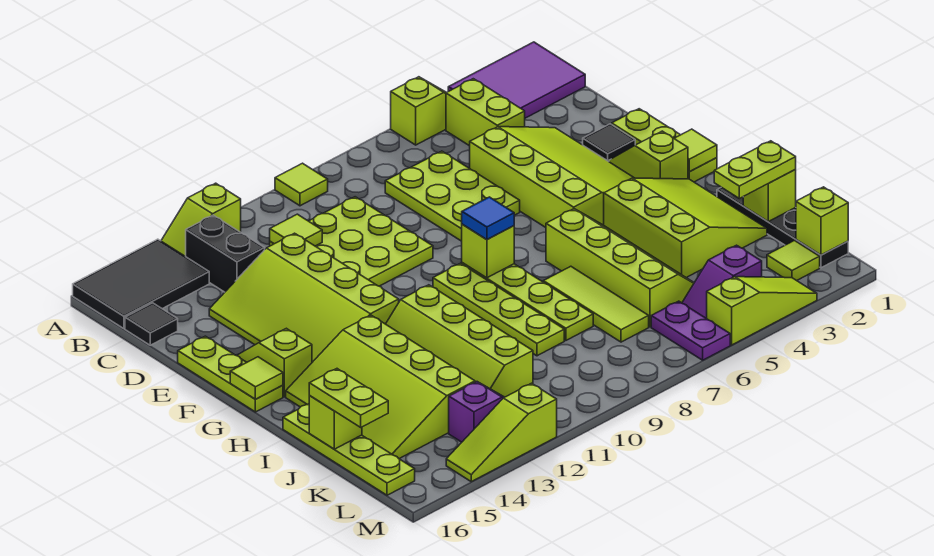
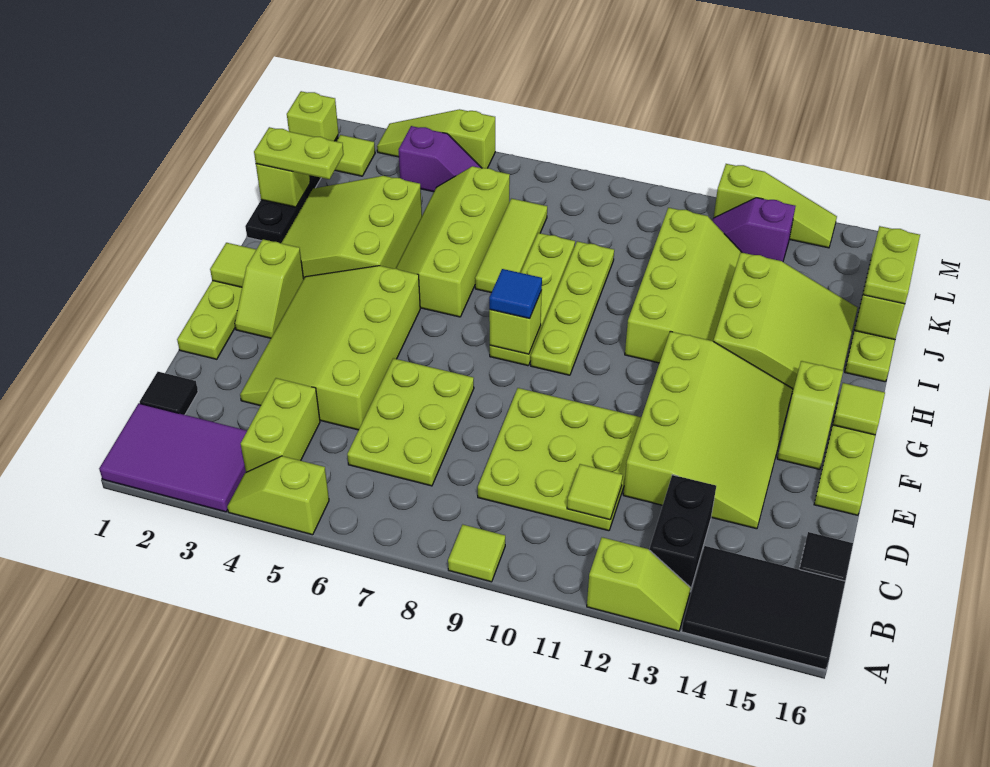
black tile E2 level 1 -> black tile C1 level 1
lime slope H13:K15 level 1 top 13 -> lime slope H13:J15 level 1 top 13
purple plate L6:M6 level 1 -> none

